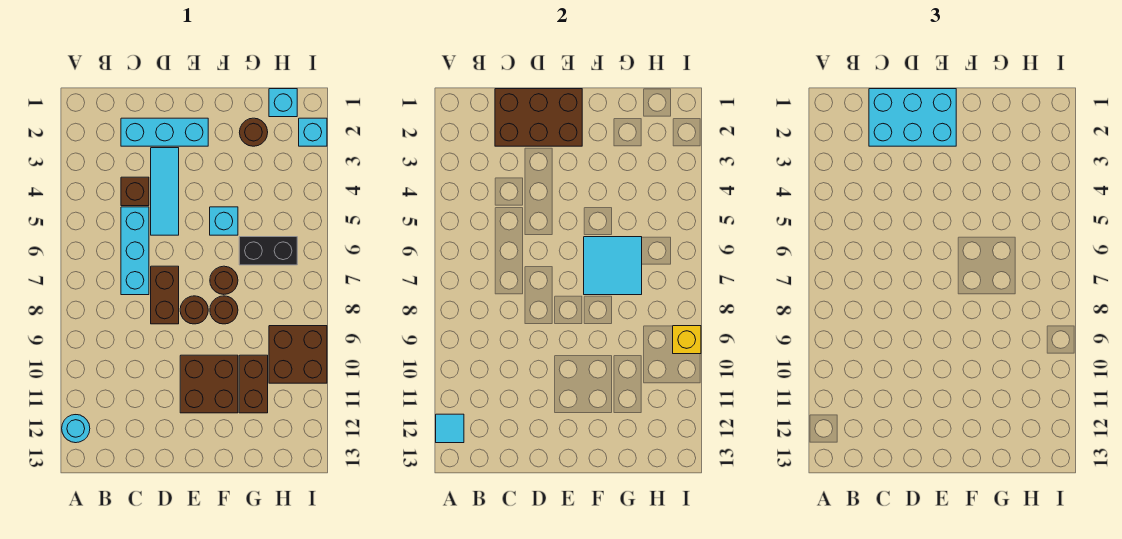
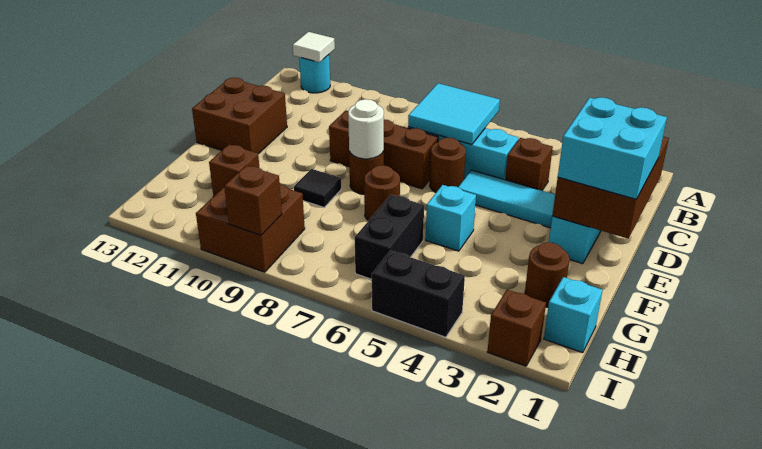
cyan tile A12 level 2 -> white tile A12 level 2
cyan brick C1:E2 level 3 -> cyan brick D1:E2 level 3
brown brick D7:D8 level 1 -> brown brick D7:D9 level 1
none -> white round brick E8 level 2
brown brick E10:F11 level 1 -> brown brick D12:E13 level 1
cyan tile F6:G7 level 2 -> cyan tile B6:C7 level 2
brown round brick F8 level 1 -> brown round brick D6 level 1
none -> black tile F9 level 1
brown brick G10:G11 level 1 -> brown brick G11 level 1
cyan brick I2 level 1 -> brown brick I2 level 1
none -> black brick I4:I5 level 1
yellow brick I9 level 2 -> brown brick I9 level 2

